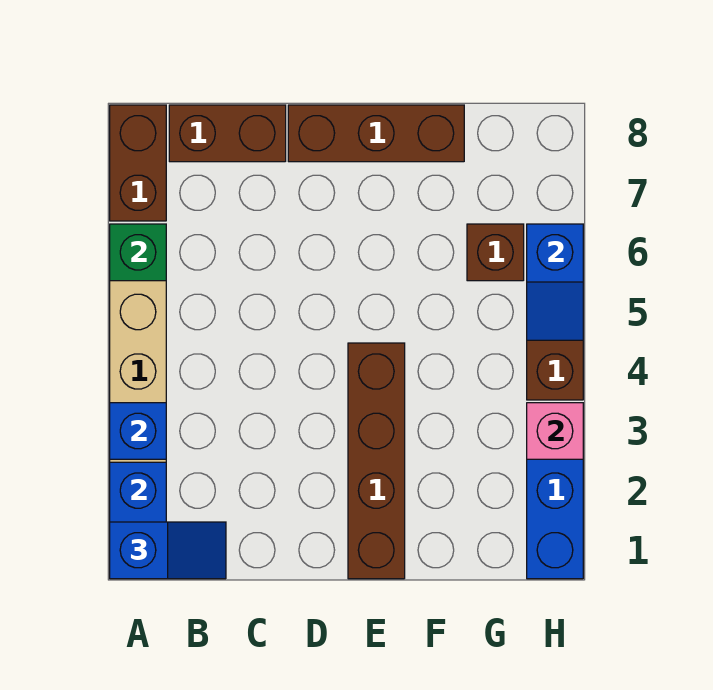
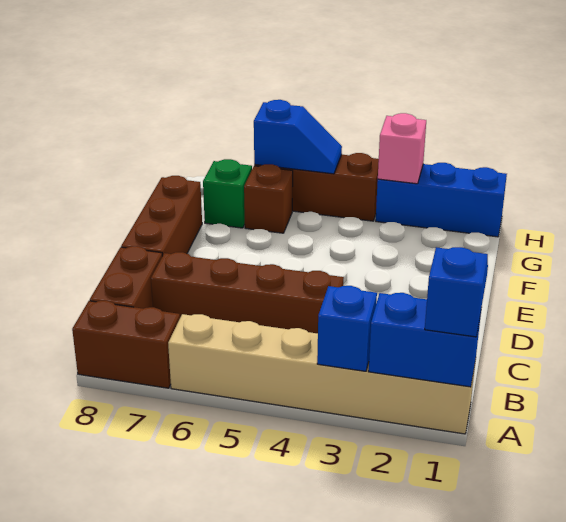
green brick A6 level 2 -> green brick G7 level 1
brown brick E1:E4 level 1 -> brown brick C4:C7 level 1

